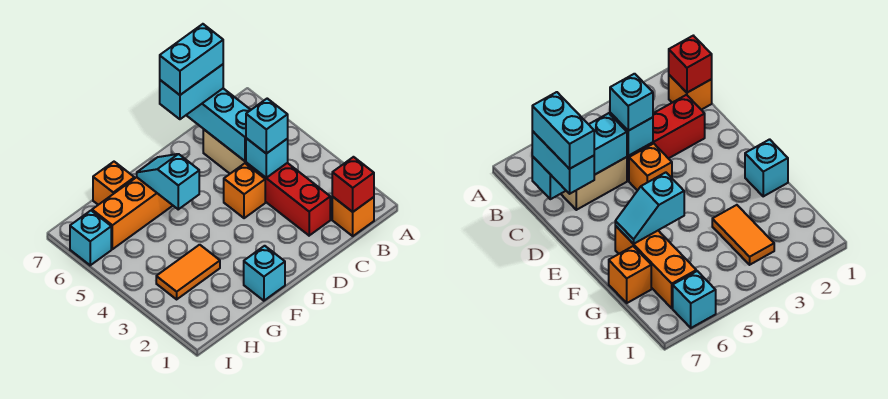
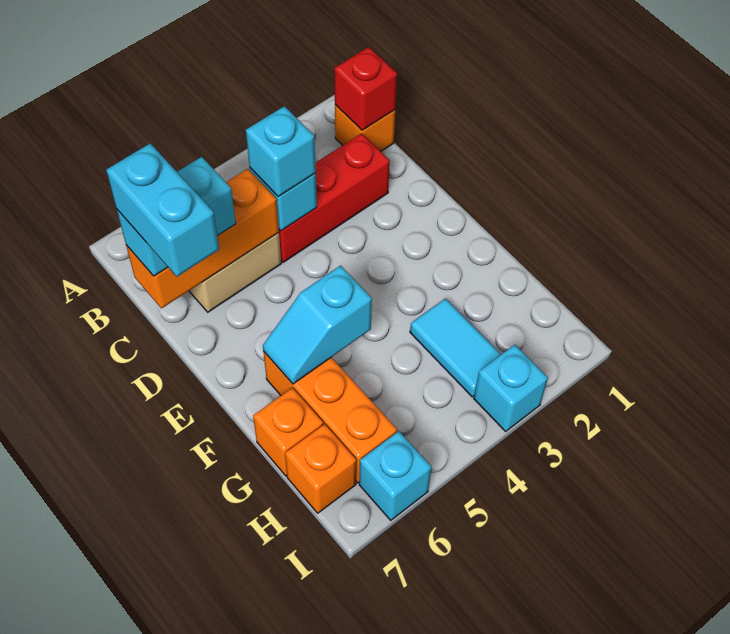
cyan brick C5:C7 level 2 -> orange brick C5:C7 level 2
cyan brick C7:D7 level 3 -> cyan brick C6:C7 level 3
orange brick D4 level 1 -> orange brick H7 level 1
cyan brick F1 level 1 -> cyan brick I3 level 1
orange tile G3:H3 level 1 -> cyan tile G3:H3 level 1

